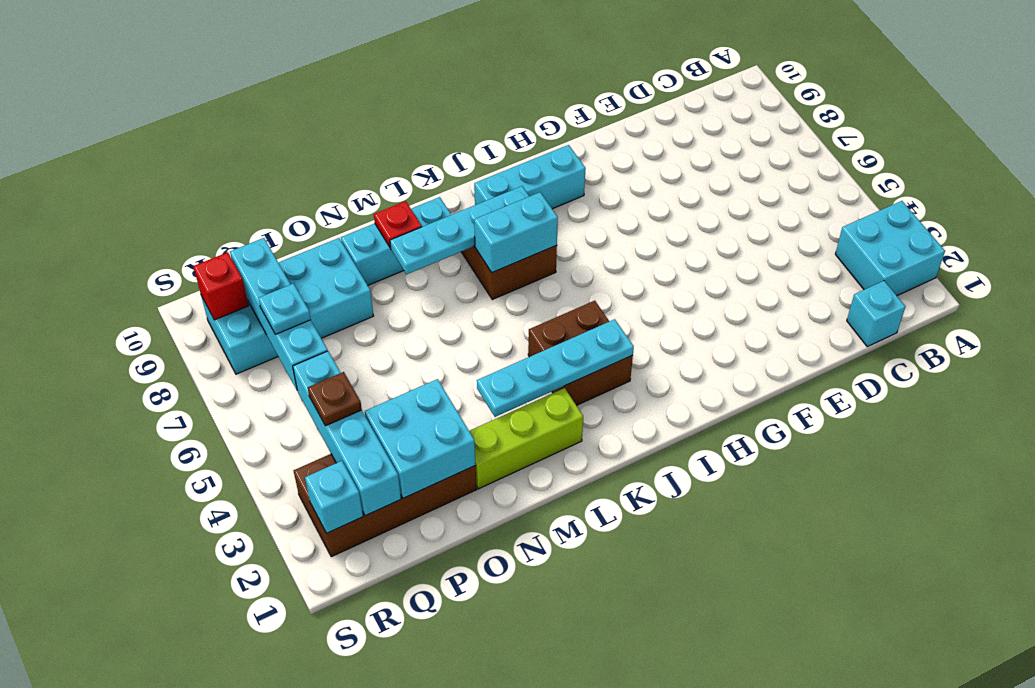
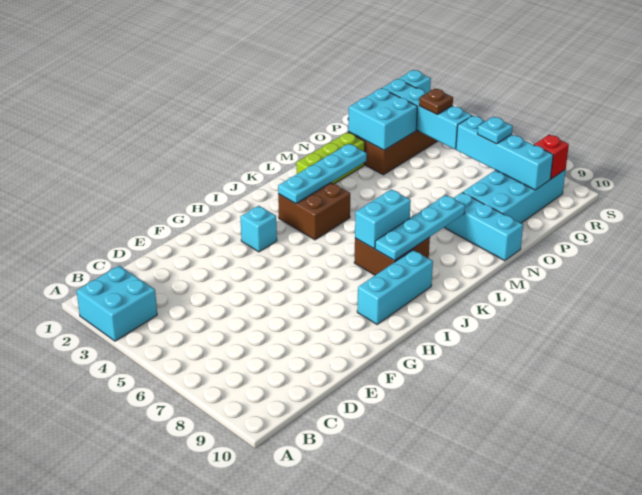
cyan brick C1 level 1 -> cyan brick H3 level 1
cyan brick L9:N9 level 1 -> cyan brick N8:N10 level 1
red plate M9 level 2 -> none

